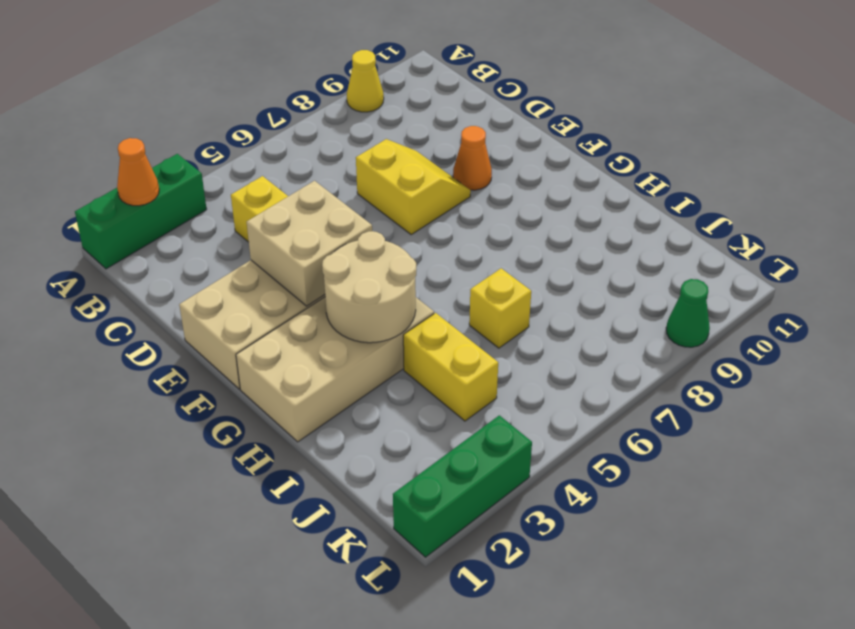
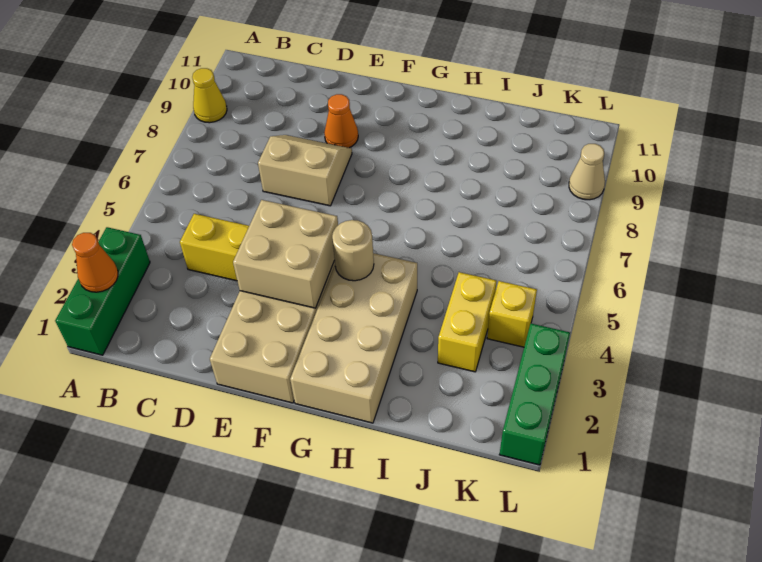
yellow slope D7:E8 level 1 top 7 -> tan slope D7:E8 level 1 top 7
tan round brick G3:H4 level 2 -> tan round brick G4 level 2
yellow brick I4:J4 level 1 -> yellow brick J3:J4 level 1
yellow brick I6 level 1 -> yellow brick K4 level 1
green cone L9 level 1 -> tan cone L9 level 1

